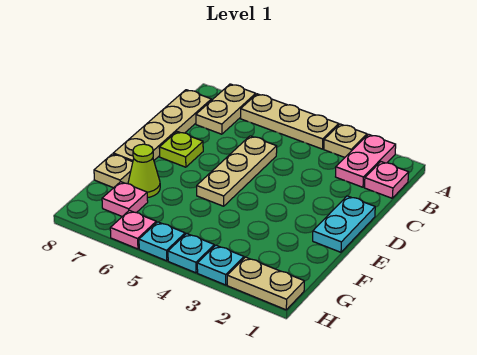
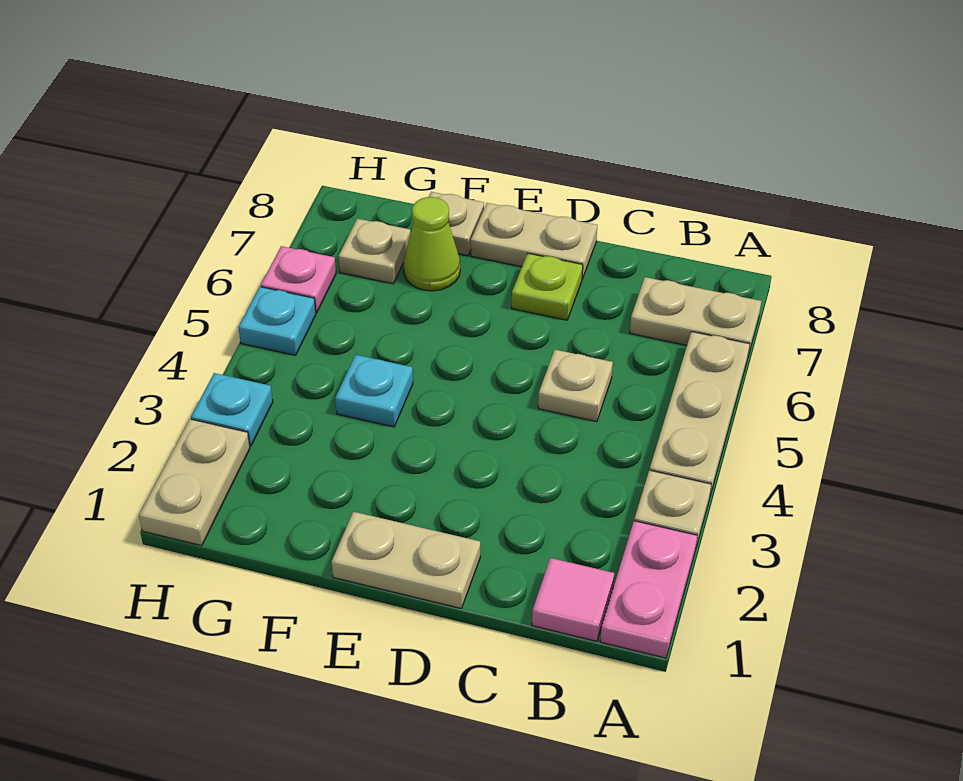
pink plate A2:B2 level 1 -> pink plate A1:A2 level 1
pink plate B1 level 1 -> pink tile B1 level 1
tan plate B8:E8 level 1 -> tan plate D8:E8 level 1
tan plate C5:E5 level 1 -> tan plate C5 level 1
cyan plate D1:E1 level 1 -> tan plate D1:E1 level 1
pink plate G7 level 1 -> tan plate G7 level 1
cyan plate H4 level 1 -> cyan plate F4 level 1

